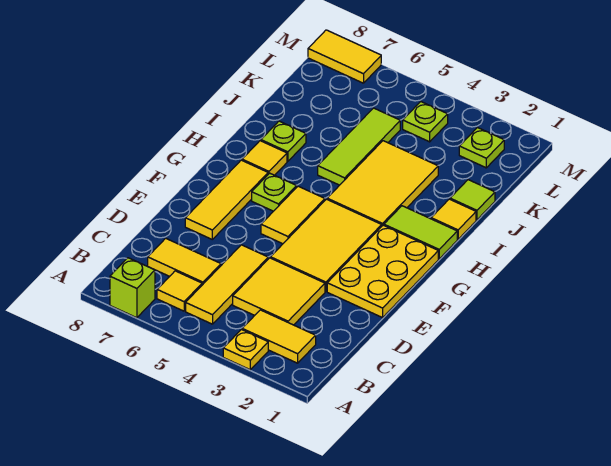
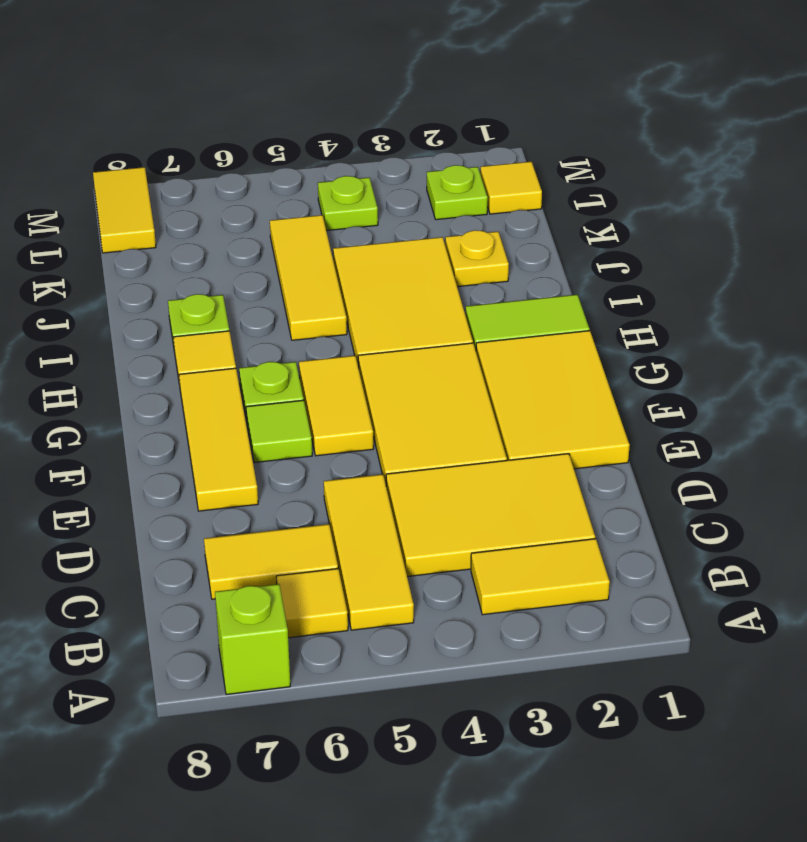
yellow plate A3 level 1 -> yellow plate J2 level 1
yellow tile C3:D4 level 1 -> yellow tile C2:D4 level 1
yellow plate E1:G2 level 1 -> yellow tile E1:G2 level 1
yellow tile I1 level 1 -> yellow tile L1 level 1
lime tile I5:K5 level 1 -> yellow tile I5:K5 level 1
lime tile J1 level 1 -> lime tile F6 level 1
yellow tile M7:M8 level 1 -> yellow tile L8:M8 level 1

